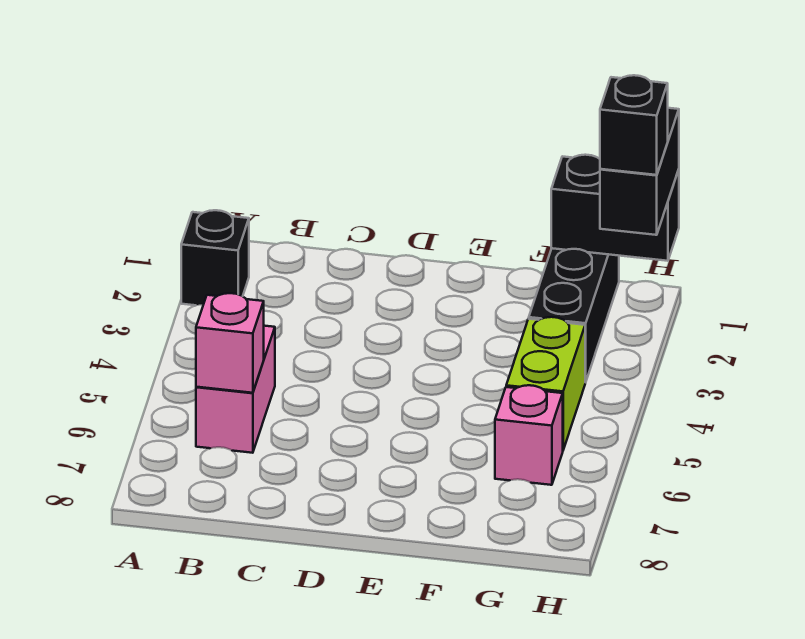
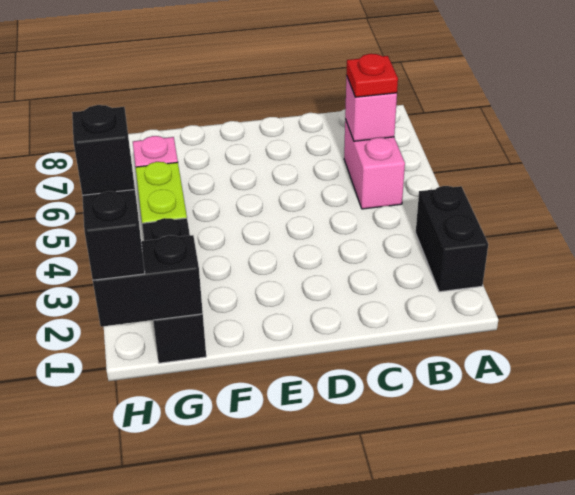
black brick A2 level 1 -> black brick A2:A3 level 1
none -> red plate B6 level 3

